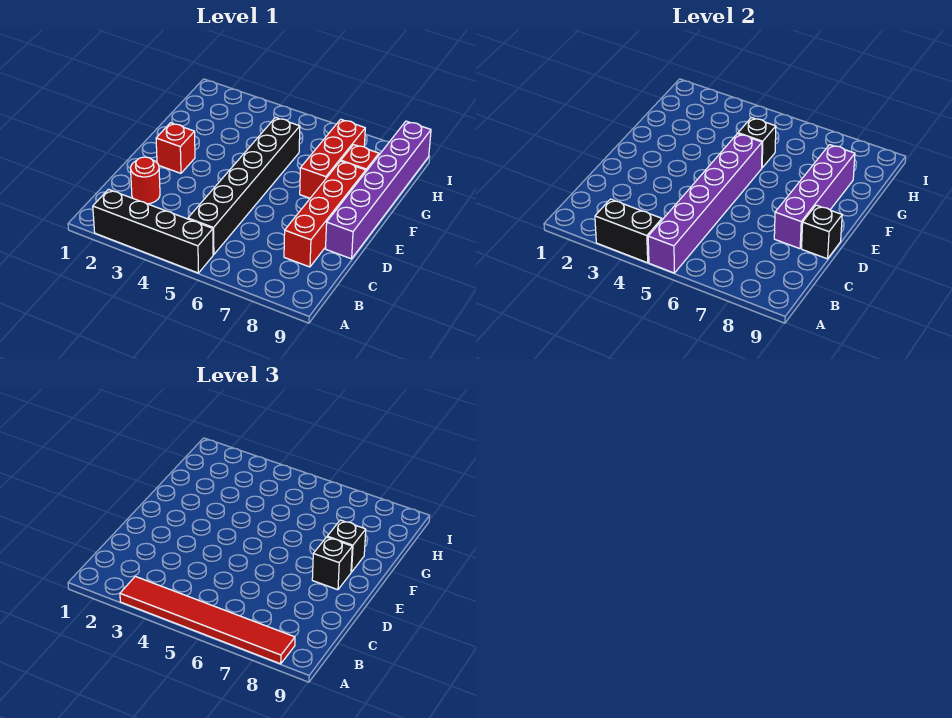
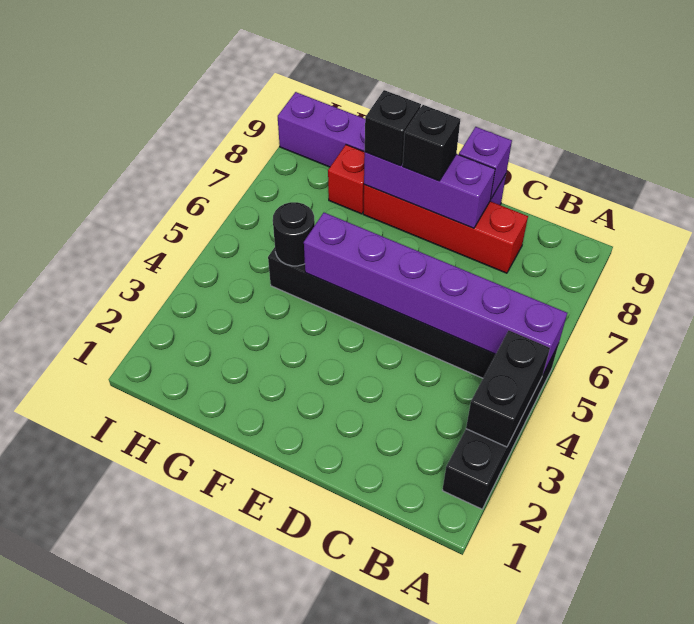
red tile A3:A8 level 3 -> none
red round brick C2 level 1 -> none
purple brick D8:G8 level 2 -> purple brick D8:F8 level 2
black brick D9 level 2 -> purple brick D9 level 2
red brick E2 level 1 -> none
red brick F7:H7 level 1 -> none
black brick G5 level 2 -> black round brick G5 level 2

